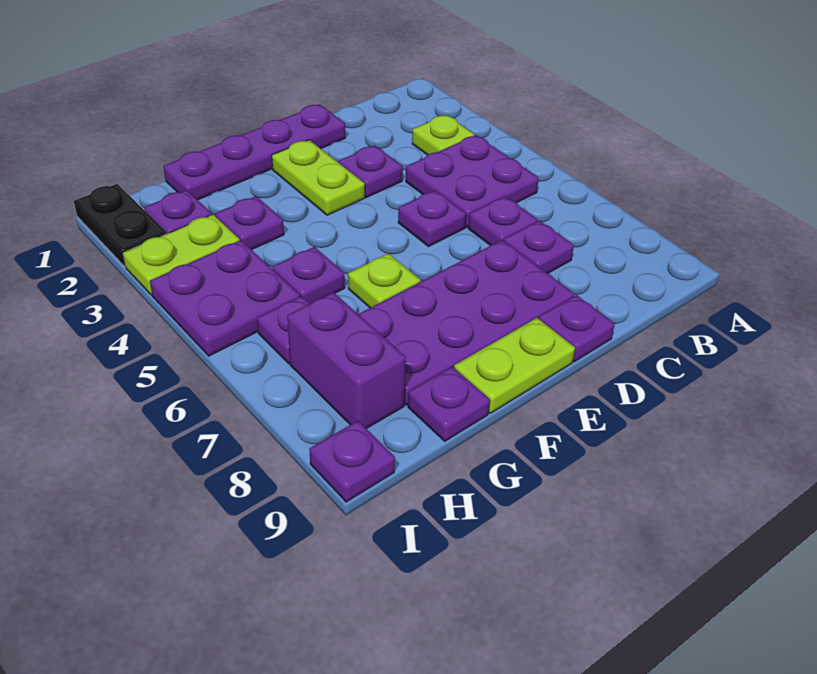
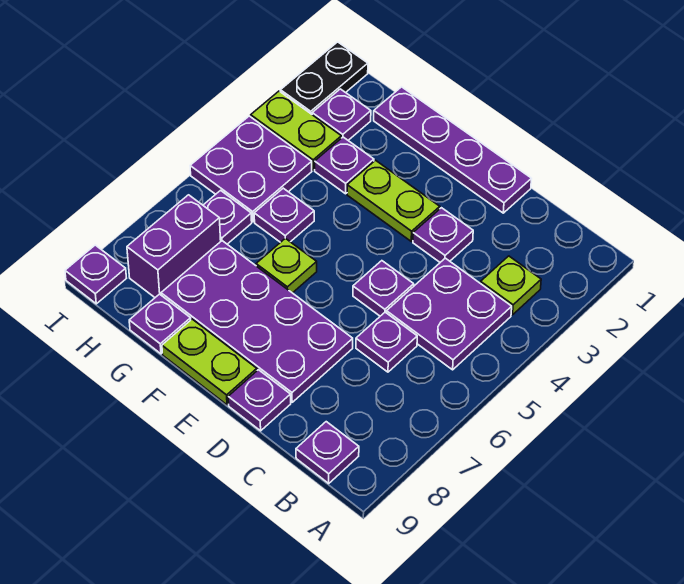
purple plate C7 level 1 -> purple plate B9 level 1
lime plate E2:E3 level 1 -> lime plate E3:F3 level 1

